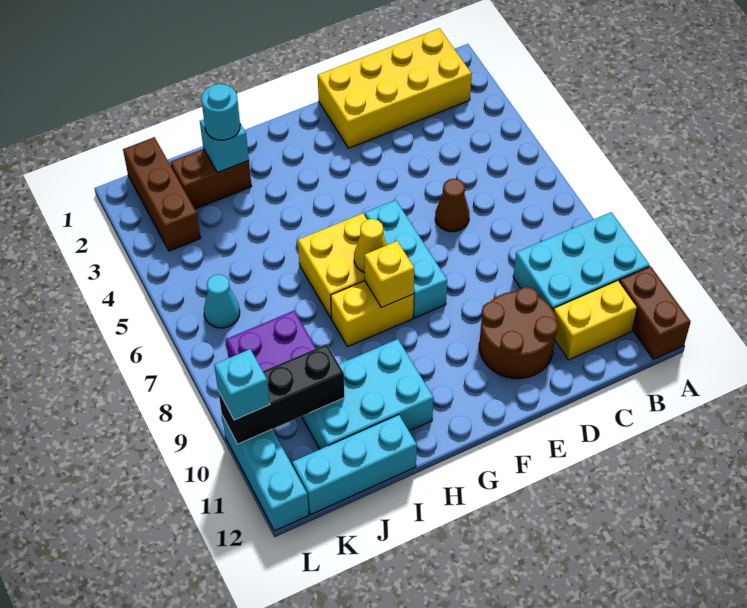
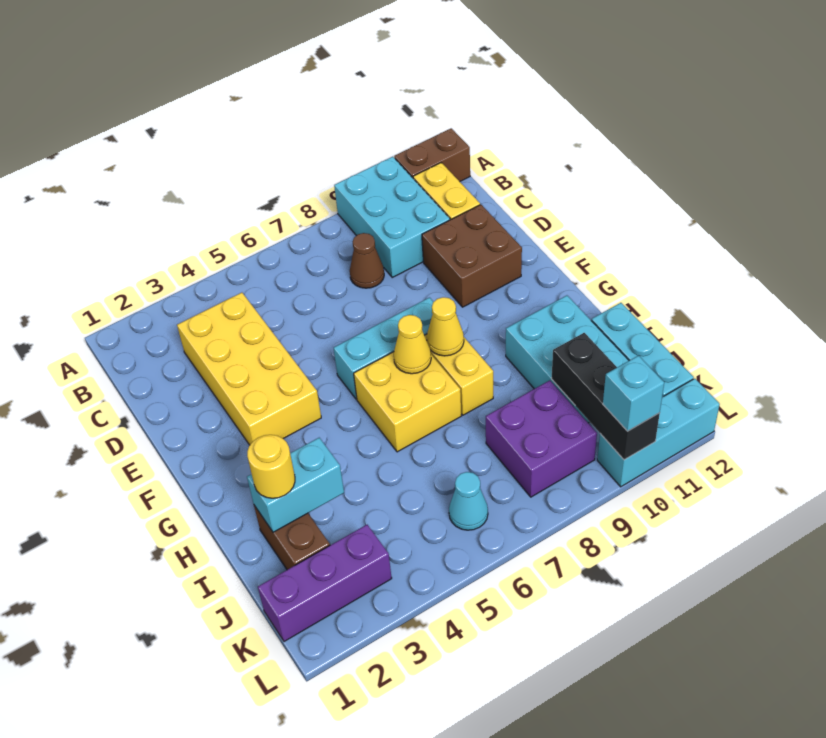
yellow brick B1:E2 level 1 -> yellow brick C3:F4 level 1
brown cone D6 level 1 -> brown cone C8 level 1
brown round brick D10:E11 level 1 -> brown brick D10:E11 level 1
yellow brick G8 level 2 -> yellow cone G8 level 2
cyan brick I2 level 2 -> cyan brick I2:I3 level 2
cyan round brick I2 level 3 -> yellow round brick I2 level 3
brown brick K1:K3 level 1 -> purple brick K1:K3 level 1

